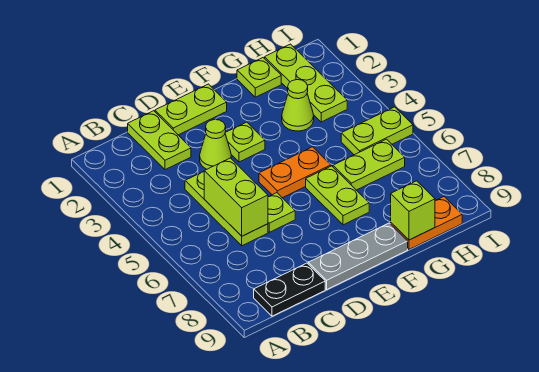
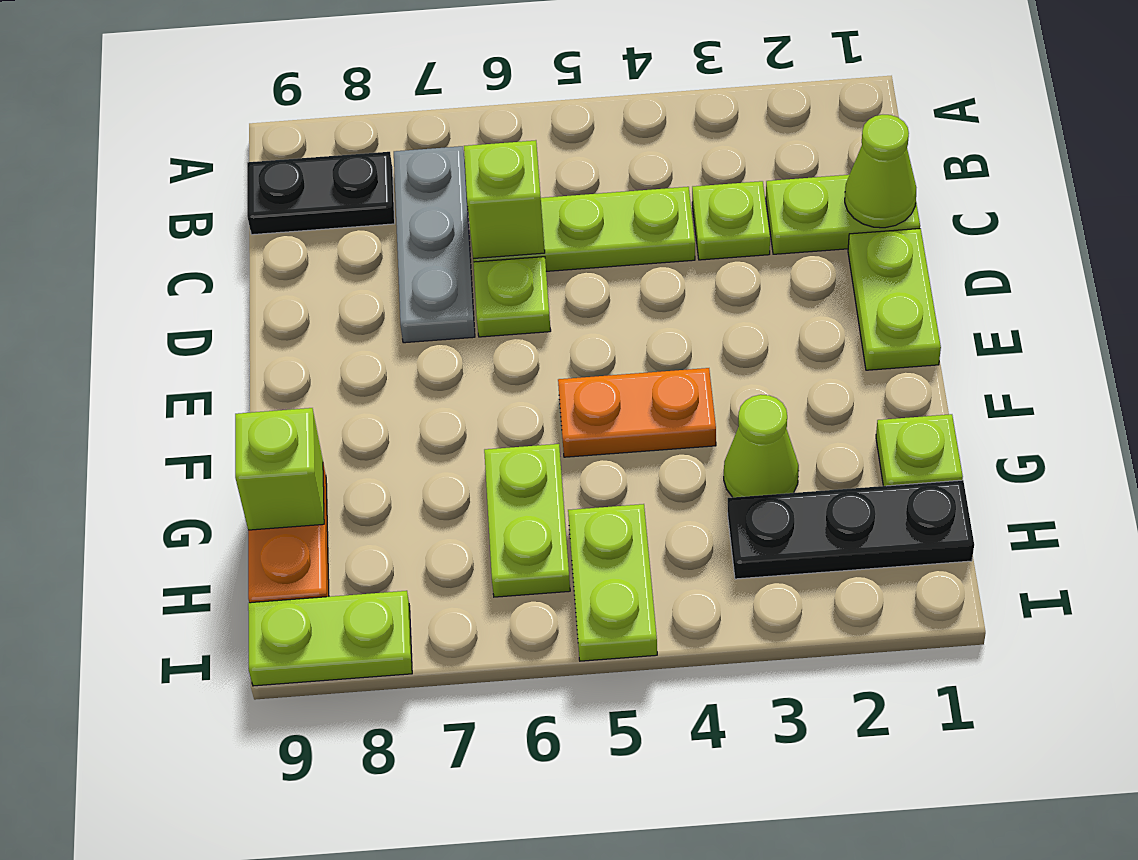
black plate B9:C9 level 1 -> black plate B8:B9 level 1
lime brick C5:C6 level 2 -> lime brick C6 level 2
lime cone D3 level 1 -> lime cone C1 level 2
grey plate D9:F9 level 1 -> grey plate B7:D7 level 1
lime plate E3 level 1 -> lime plate C3 level 1
orange plate E5:F5 level 1 -> orange plate F4:F5 level 1
lime plate F6:F7 level 1 -> lime plate I8:I9 level 1
lime plate H1:H3 level 1 -> black plate H1:H3 level 1

